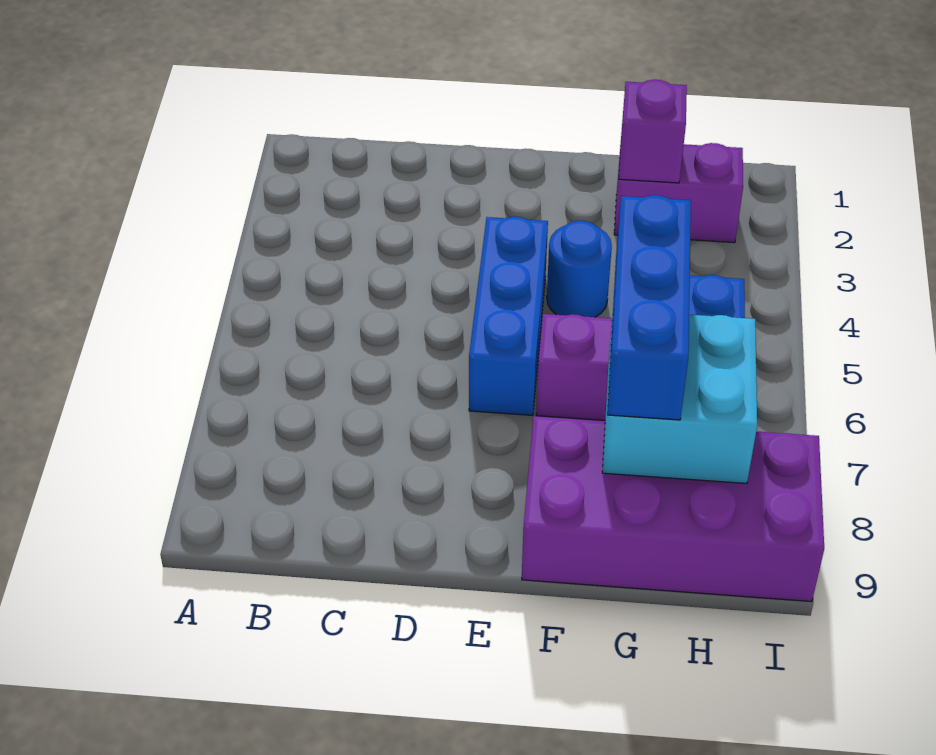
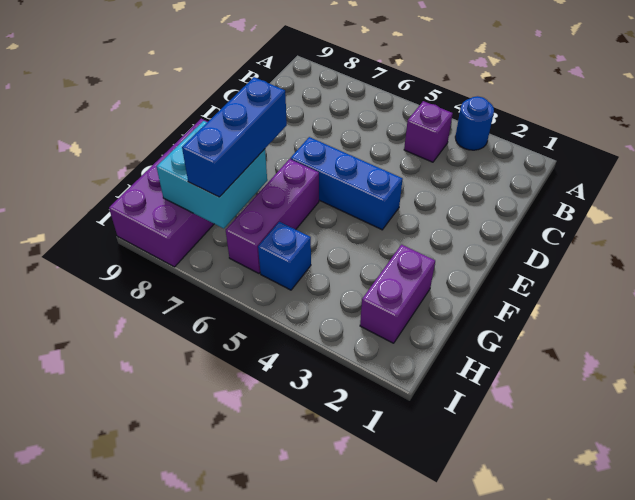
blue round brick F4 level 1 -> blue round brick A3 level 1
purple brick G2 level 2 -> purple brick B4 level 1
blue brick G6:G8 level 3 -> blue brick F7:H7 level 3

